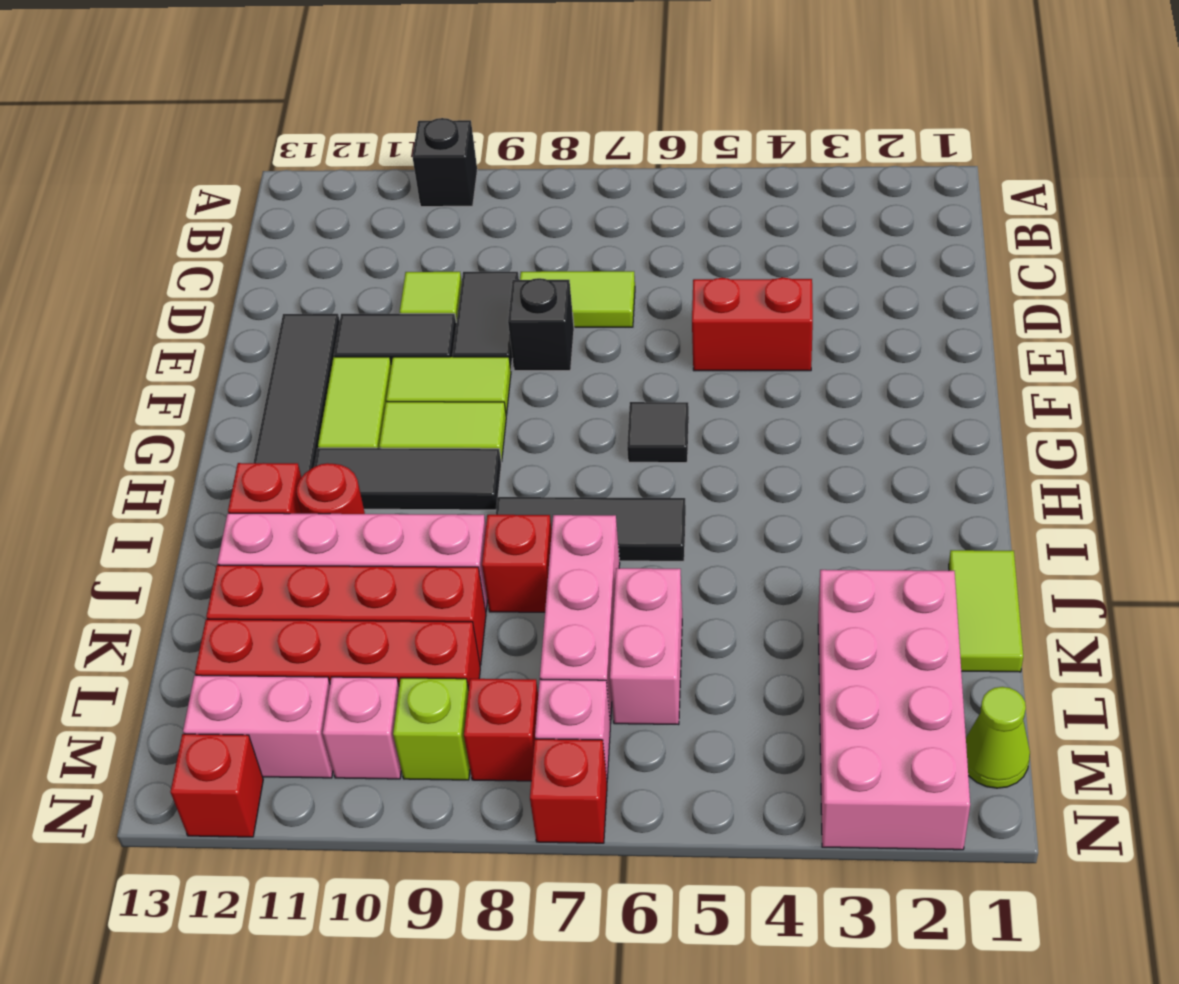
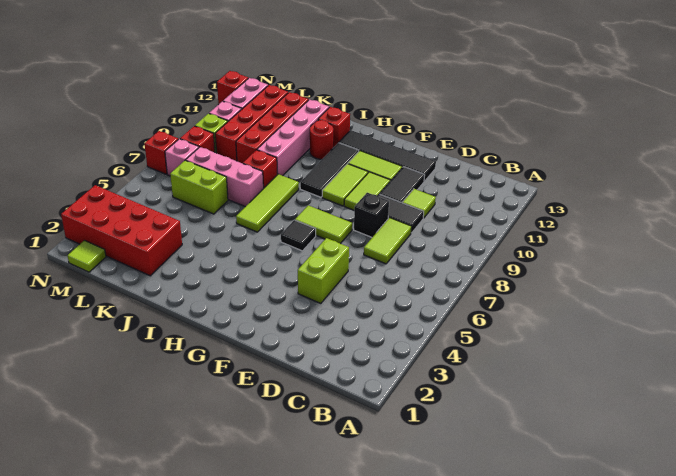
black brick A10 level 1 -> none
red brick E4:E5 level 1 -> lime brick E4:E5 level 1
black tile I6:I8 level 1 -> lime tile I6:I8 level 1
lime tile J1:K1 level 1 -> lime tile F7:G7 level 1
pink brick K2:N3 level 1 -> red brick K2:N3 level 1
pink brick K6:L6 level 1 -> lime brick K6:L6 level 1
lime cone M1 level 1 -> lime tile M1 level 1

